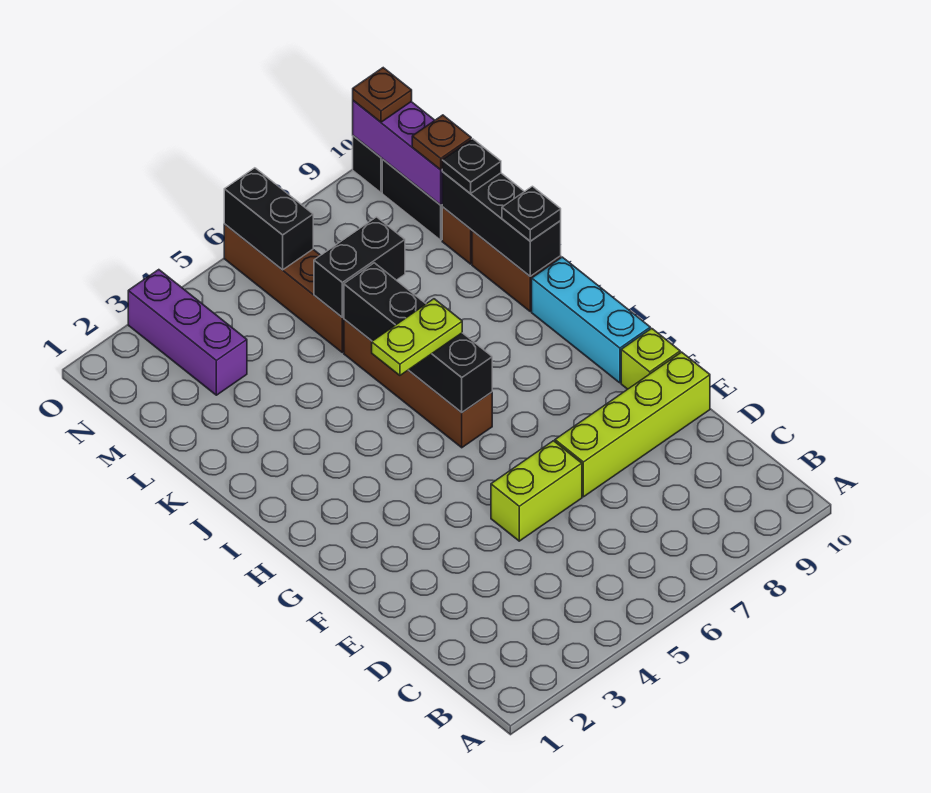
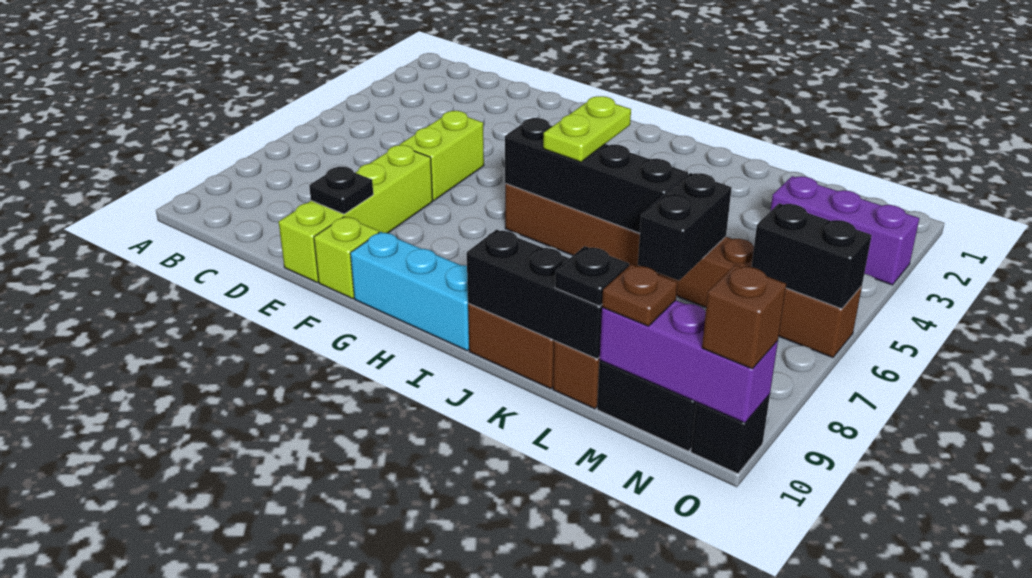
black plate J10 level 3 -> black plate E9 level 2
brown plate O10 level 3 -> brown brick O10 level 3

